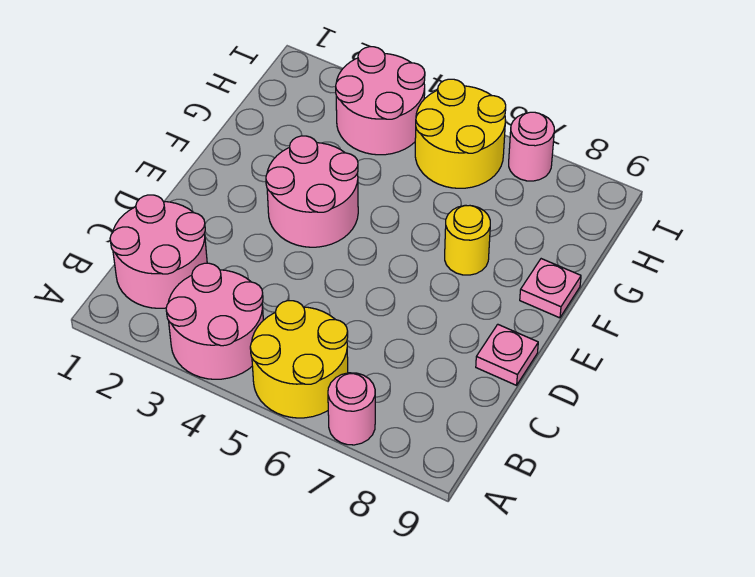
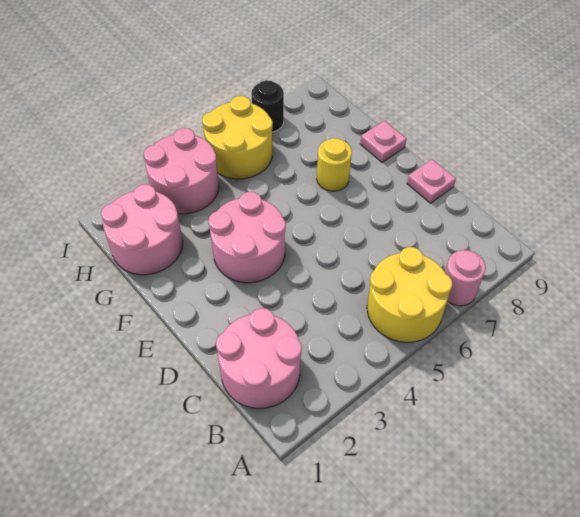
pink round brick A3:B4 level 1 -> pink round brick G1:H2 level 1
pink round brick I7 level 1 -> black round brick I7 level 1

